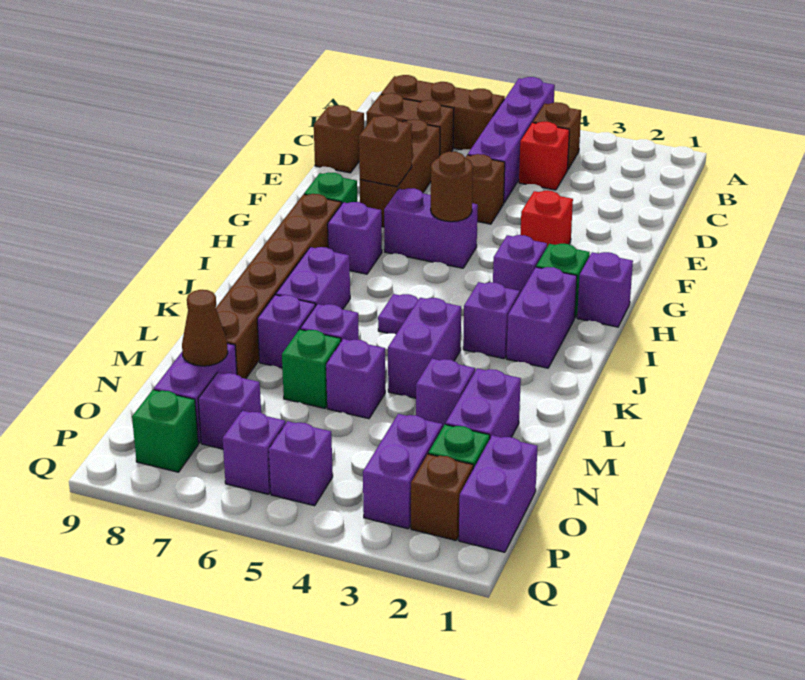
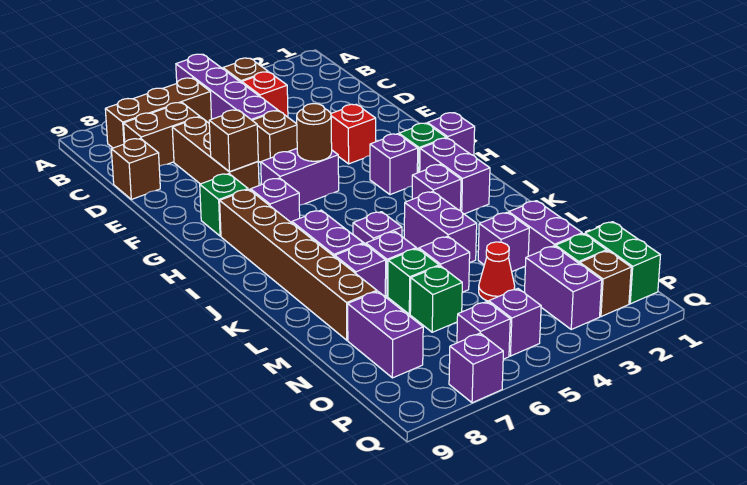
none -> red cone N4 level 1
brown cone N8 level 2 -> none
purple brick O1:P1 level 1 -> green brick O1:P1 level 1
purple brick O7 level 1 -> purple brick Q7 level 1
green brick P8 level 1 -> green brick N6 level 1

